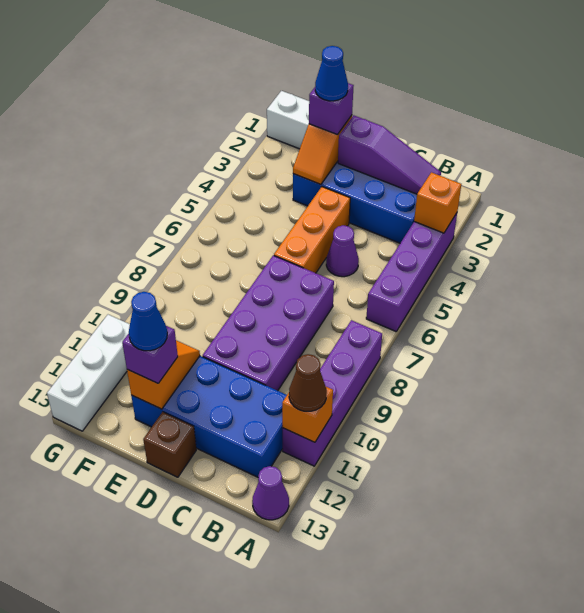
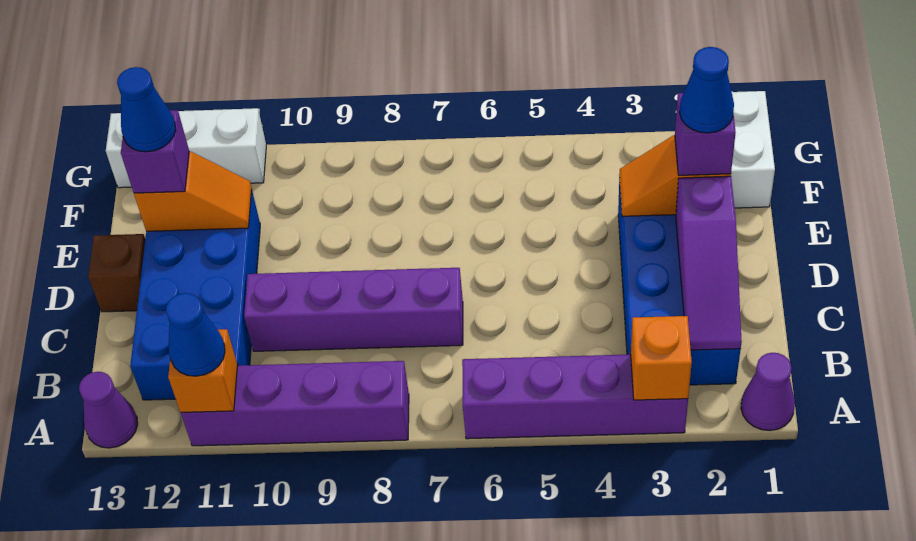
brown cone A11 level 3 -> blue cone A11 level 3
purple cone C5 level 1 -> purple cone A1 level 1
purple brick C7:D10 level 1 -> purple brick C7:C10 level 1
orange brick D4:D6 level 1 -> none

